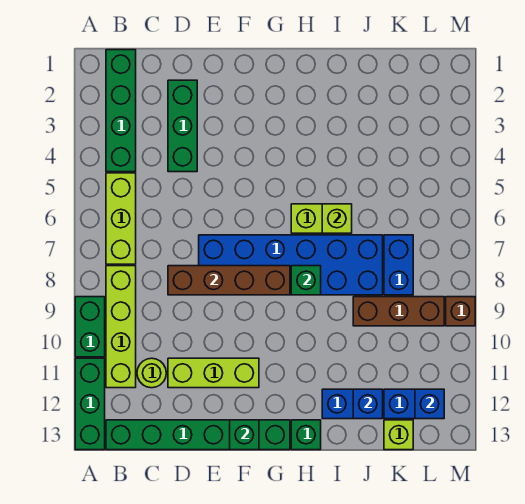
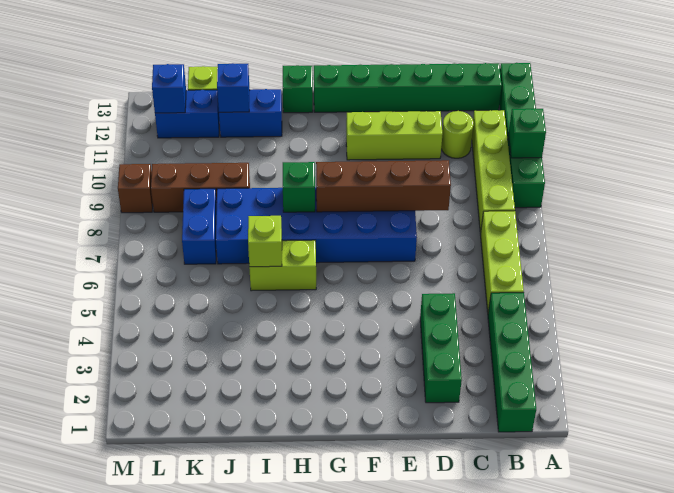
green brick F13 level 2 -> green brick A10 level 2

